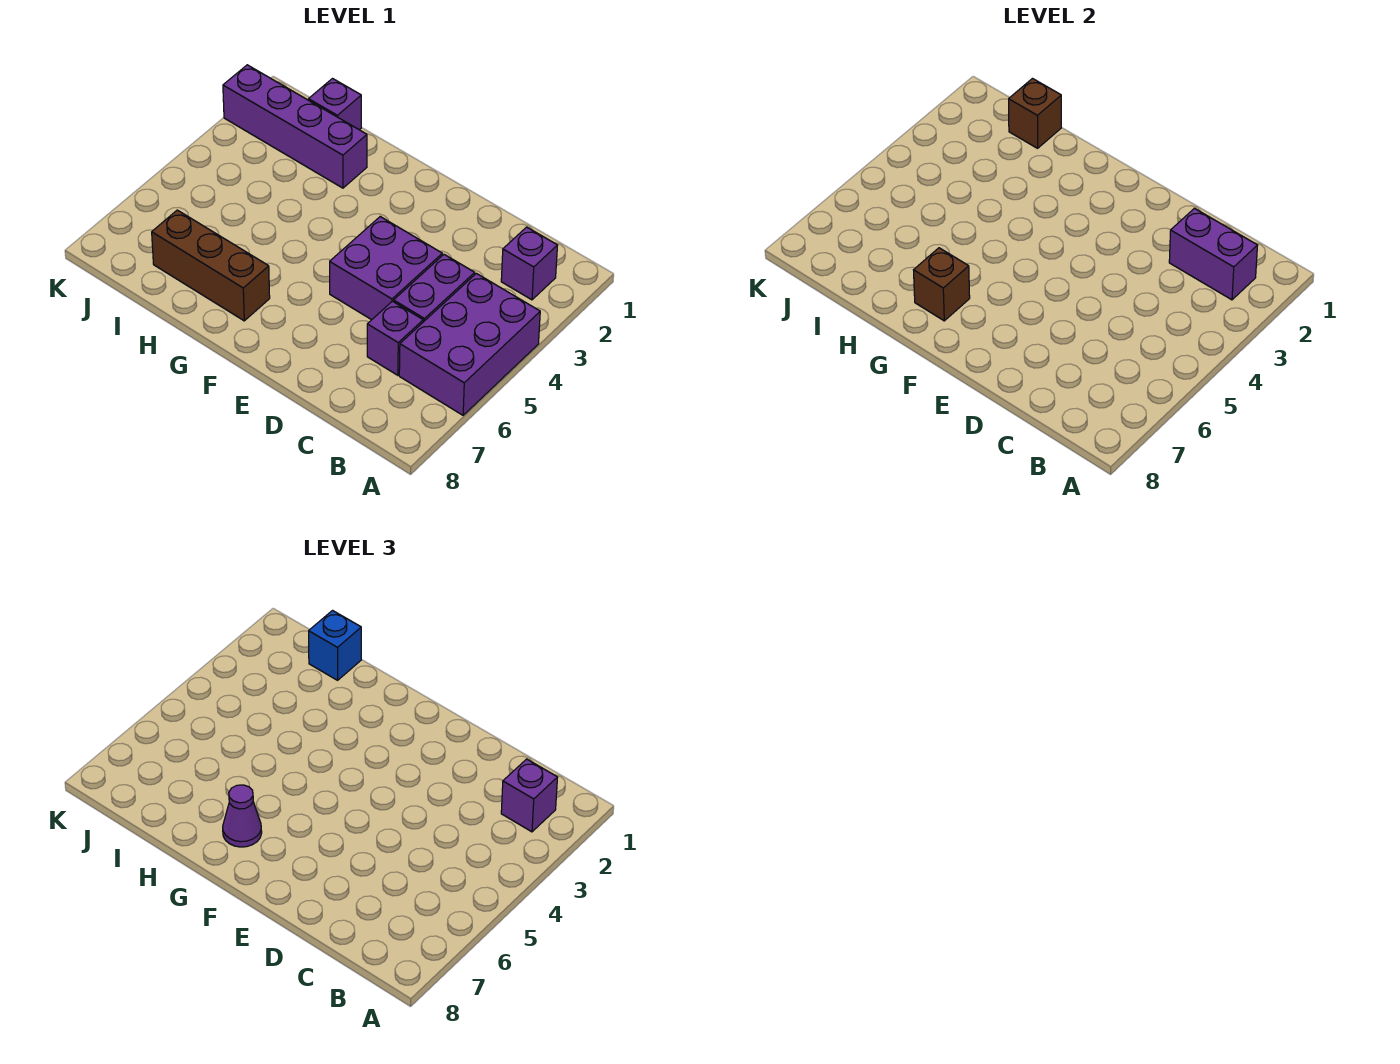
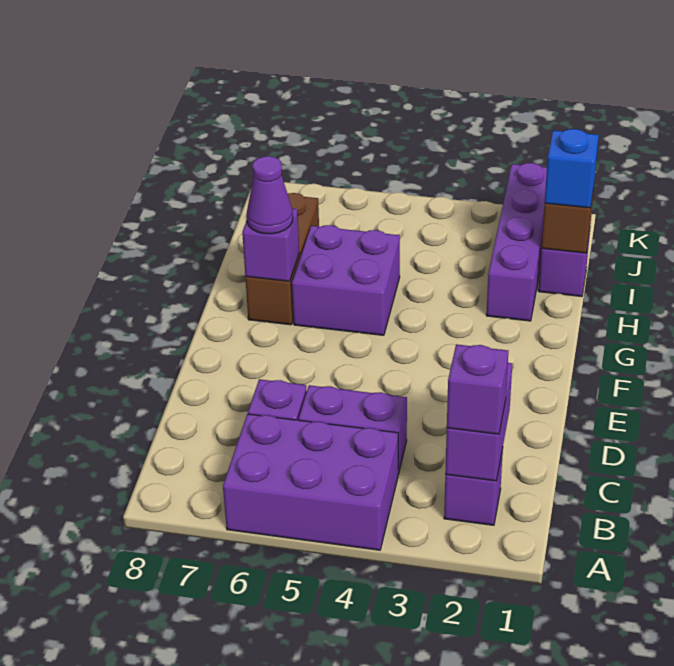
purple brick D4:E5 level 1 -> purple brick G5:H6 level 1
brown brick G7 level 2 -> purple brick G7 level 2

